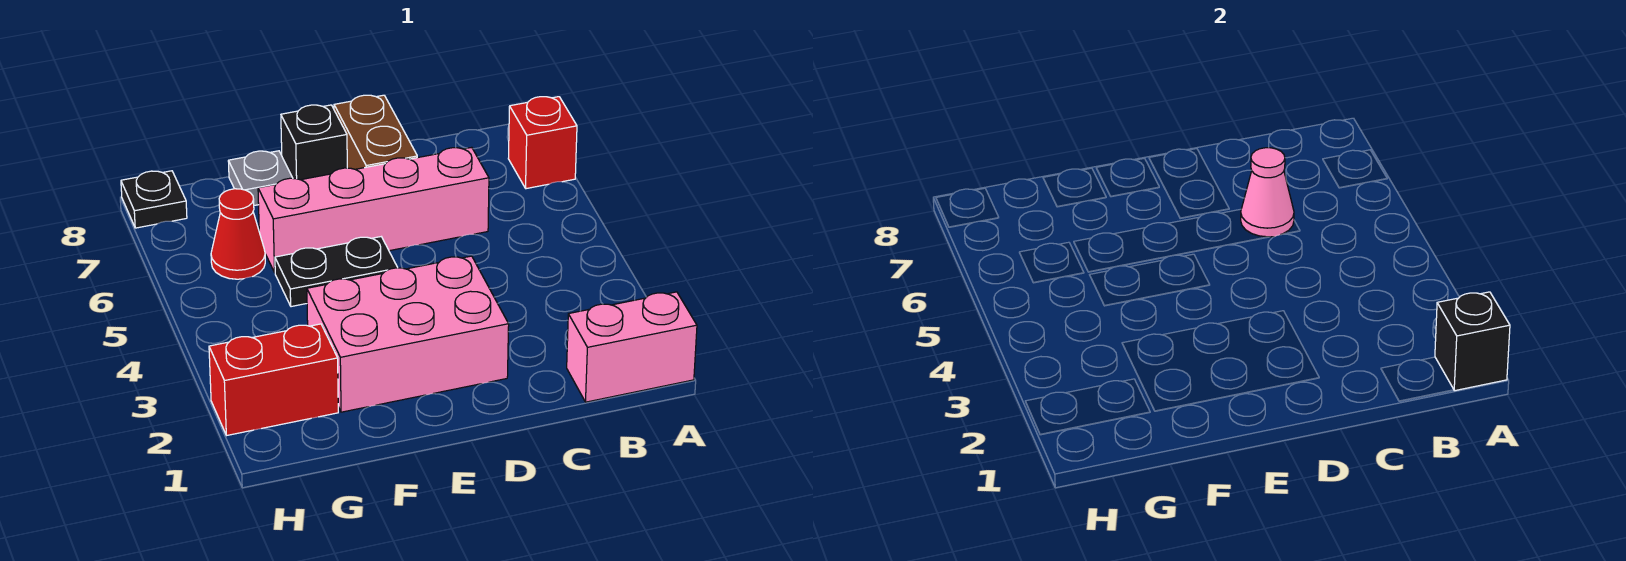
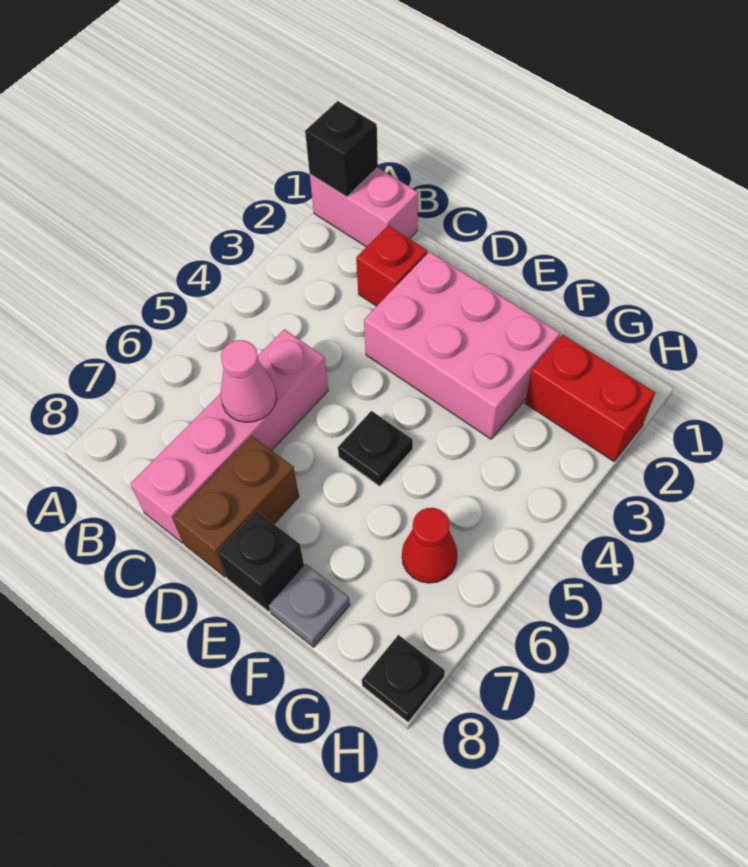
red brick A7 level 1 -> red brick C2 level 1
pink brick C6:F6 level 1 -> pink brick C5:C8 level 1
black plate E5:F5 level 1 -> black plate E5 level 1

